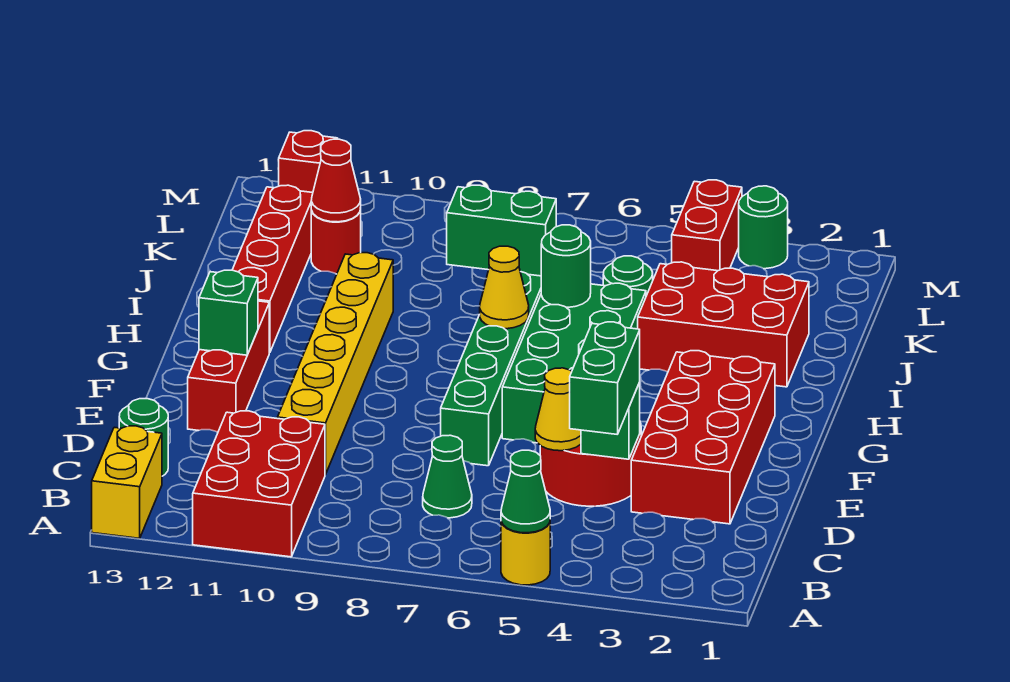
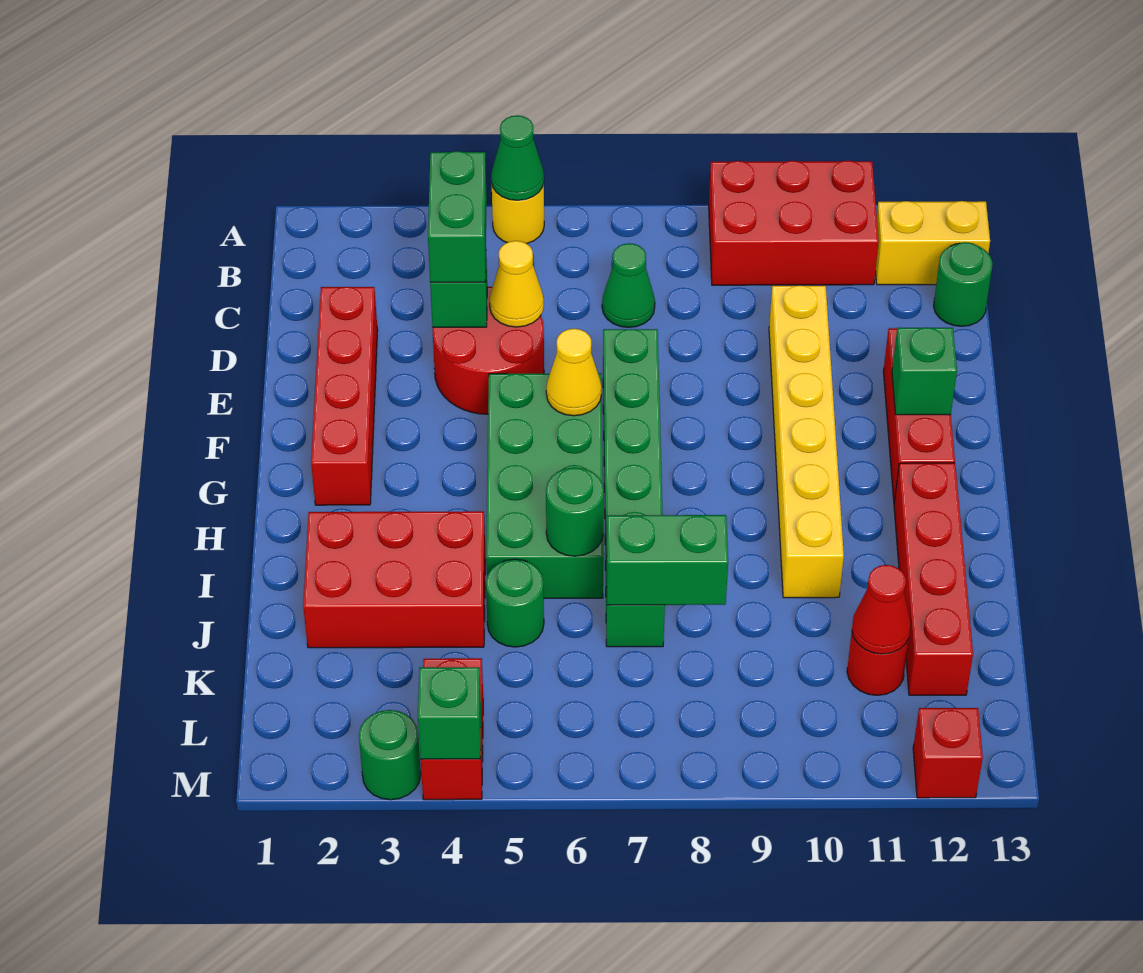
red brick A10:C11 level 1 -> red brick A9:B11 level 1
yellow brick A13:B13 level 1 -> yellow brick B12:B13 level 1
red brick D2:G3 level 1 -> red brick D2:G2 level 1
yellow cone H7 level 2 -> yellow cone F6 level 2
none -> green brick M4 level 2

